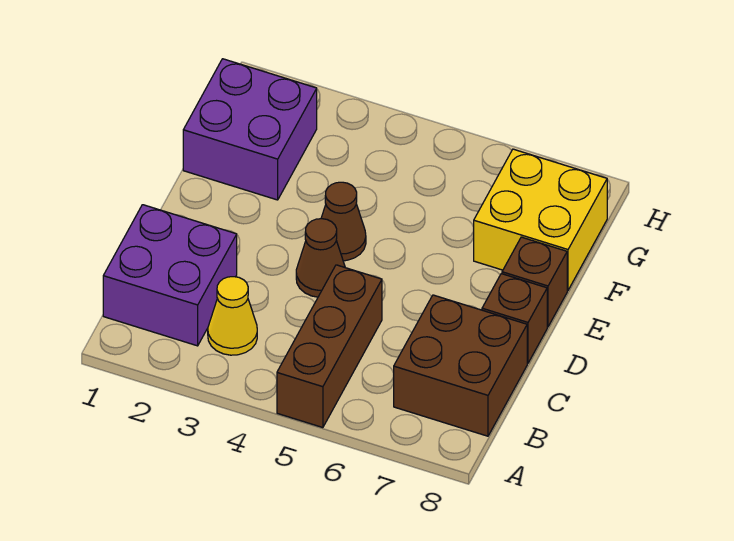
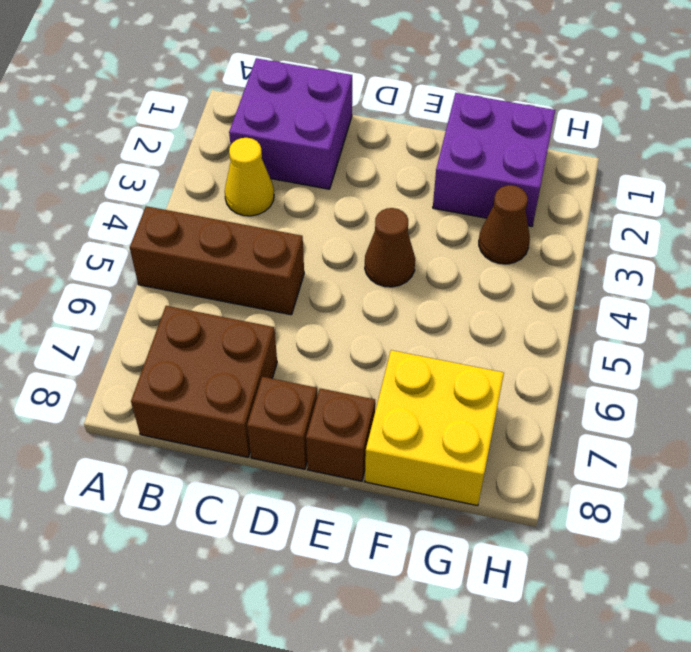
brown cone D4 level 1 -> brown cone G3 level 1

